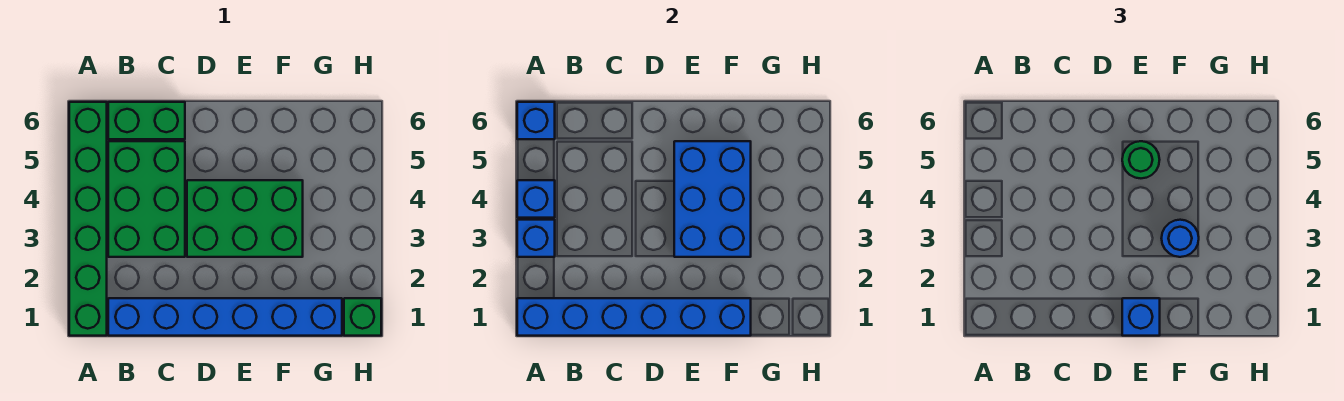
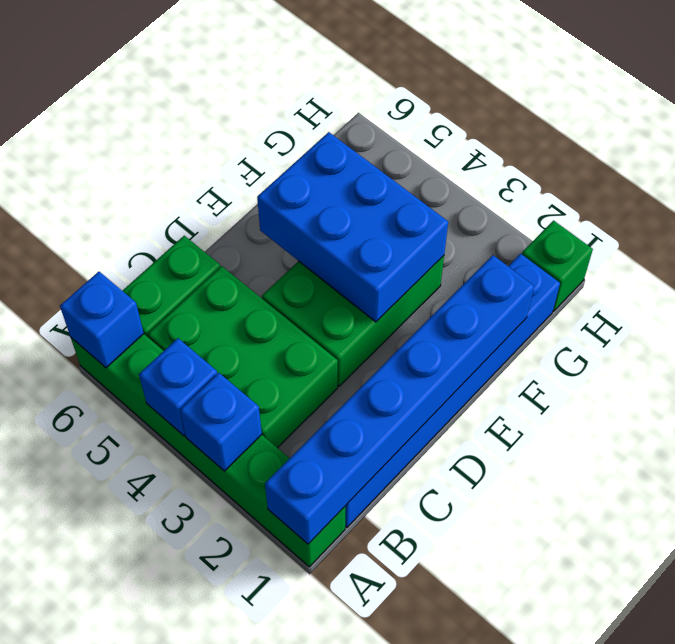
blue brick E1 level 3 -> none
green round brick E5 level 3 -> none
blue round brick F3 level 3 -> none

